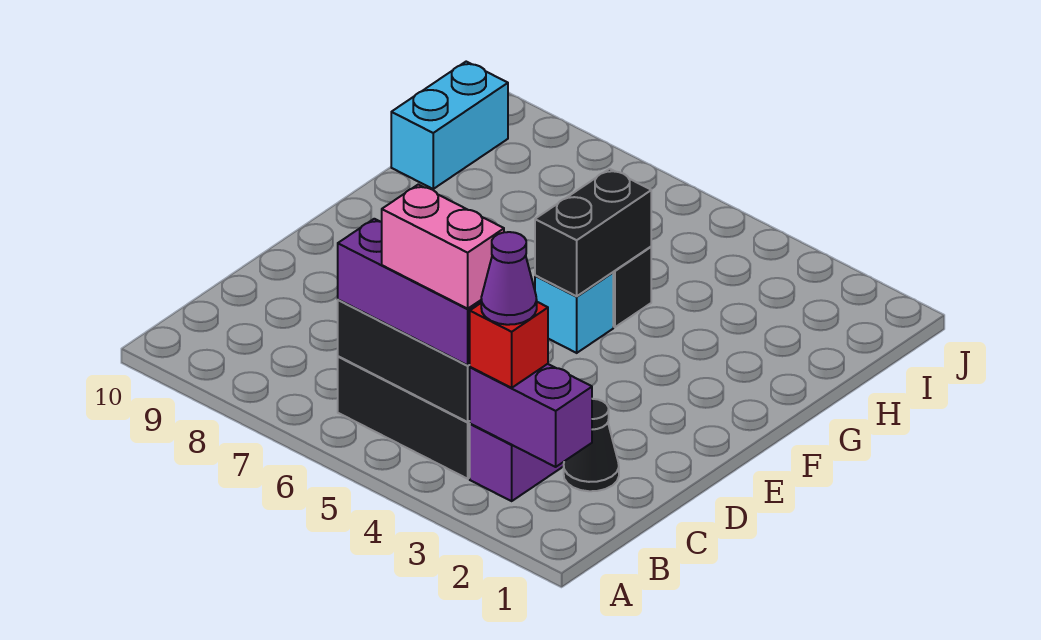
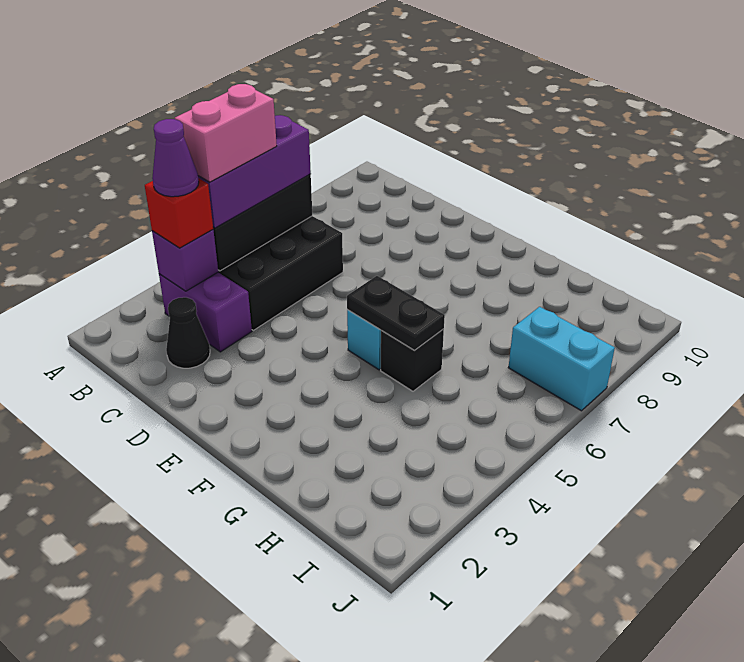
purple brick B2:B3 level 2 -> purple brick B3 level 2
black brick F5:G5 level 2 -> black plate F5:G5 level 2
cyan brick H10:I10 level 1 -> cyan brick I7:J7 level 1

